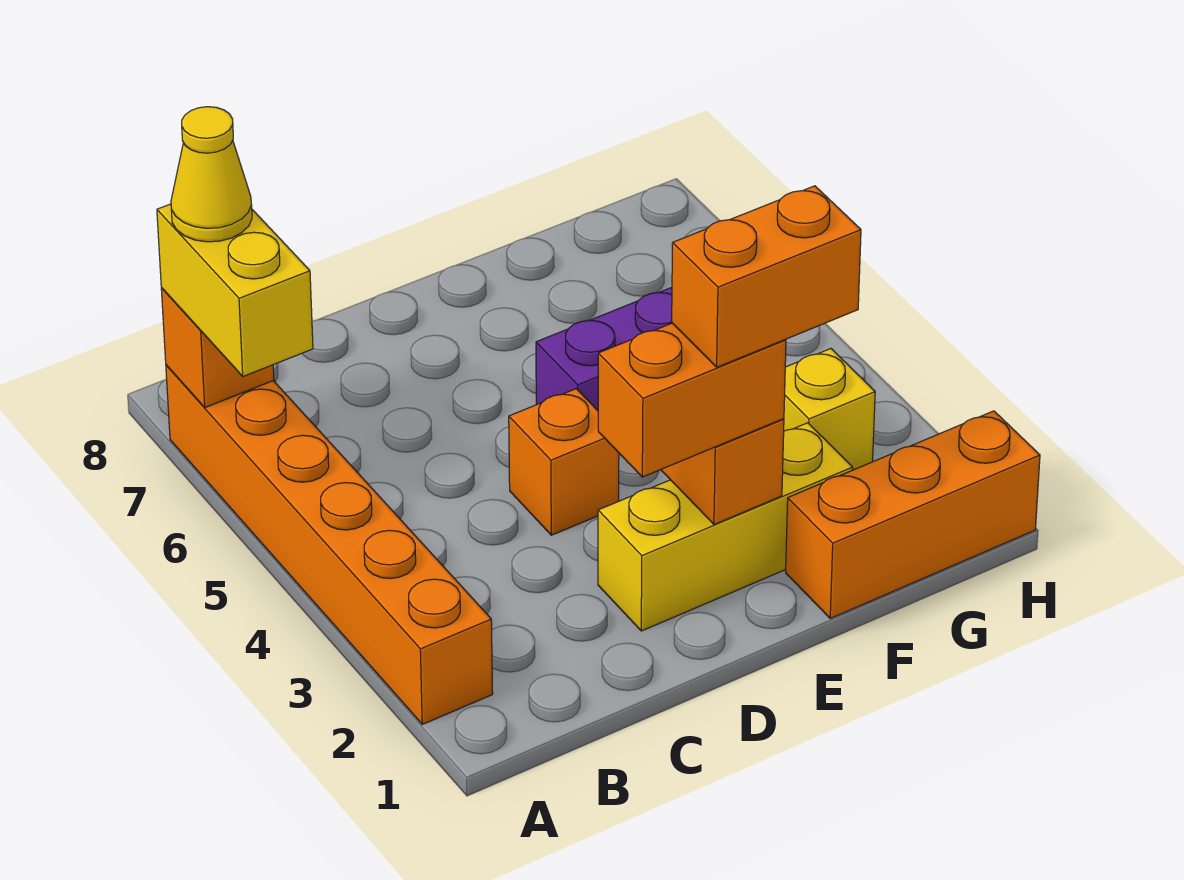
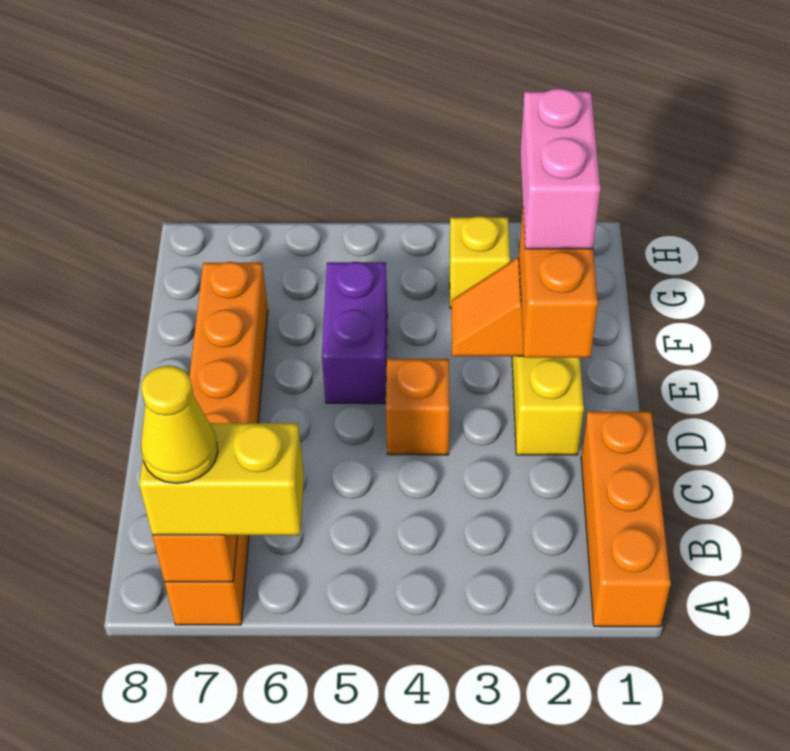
orange brick A2:A7 level 1 -> orange brick A7:F7 level 1
orange brick E2:F2 level 4 -> pink brick E2:F2 level 4
orange brick F1:H1 level 1 -> orange brick A1:C1 level 1

